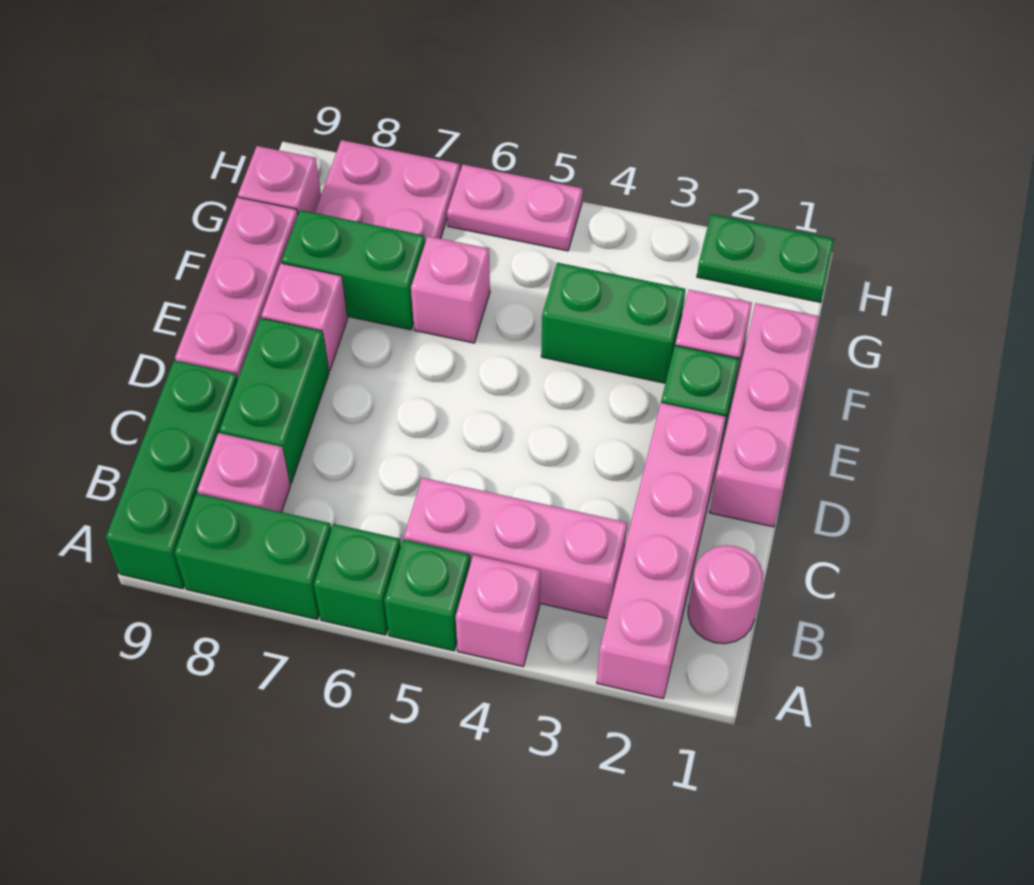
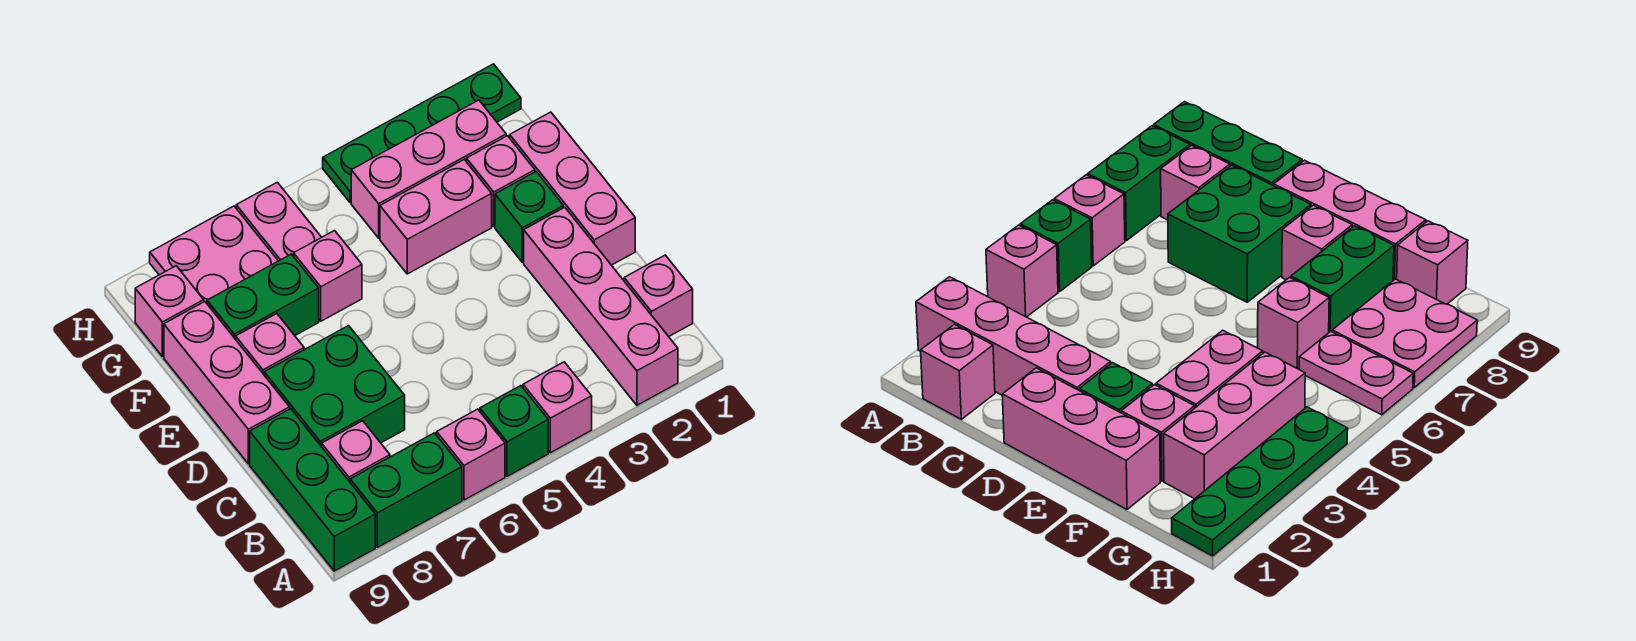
green brick A6 level 1 -> pink brick A6 level 1
pink round brick B1 level 1 -> pink brick B1 level 1
pink brick B3:B5 level 1 -> pink brick G2:G4 level 1
green brick C8:D8 level 1 -> green brick C7:D8 level 1
green brick F3:F4 level 1 -> pink brick F3:F4 level 1
green plate H1:H2 level 1 -> green plate H1:H4 level 1
pink plate H5:H6 level 1 -> pink plate G6:H6 level 1

